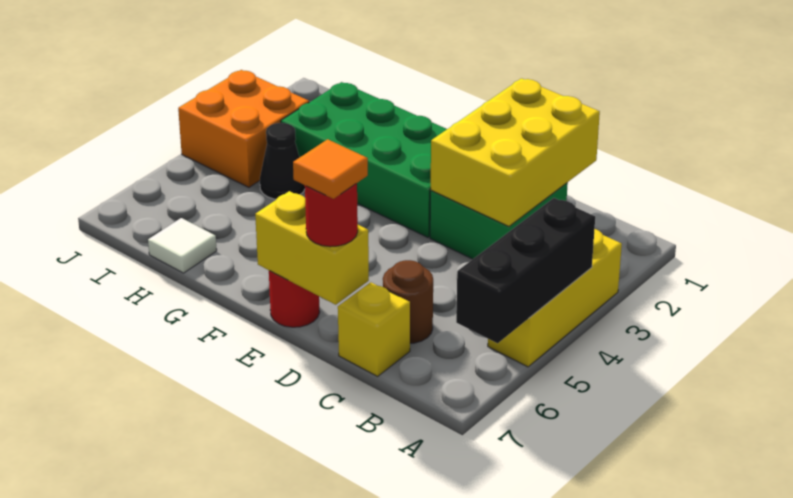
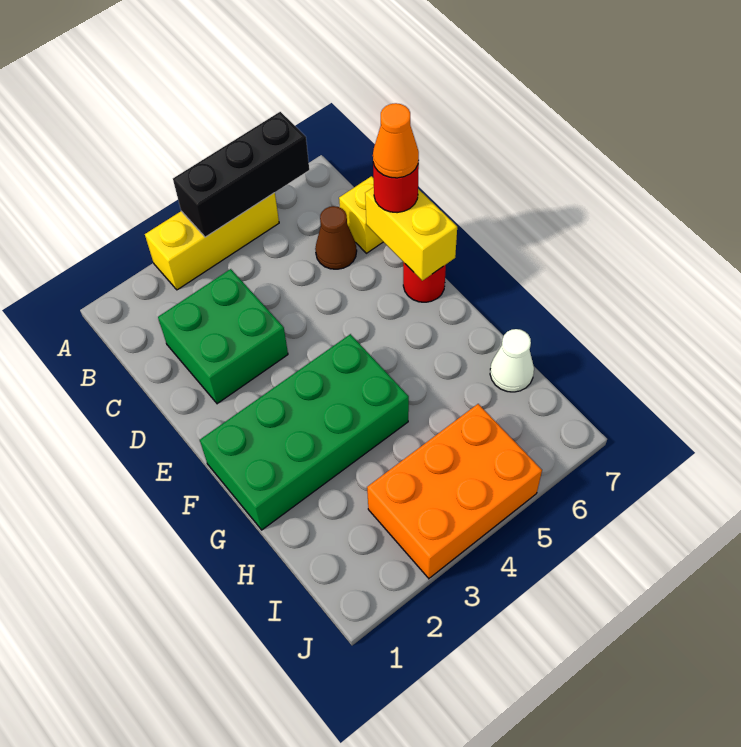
yellow brick C1:D3 level 2 -> none
brown round brick C6 level 1 -> brown cone C6 level 1
orange tile D7 level 4 -> orange cone D7 level 4
green brick E2:H3 level 1 -> green brick F1:G4 level 1
black cone H4 level 1 -> none
white tile H7 level 1 -> white cone H7 level 1
orange brick I3:J4 level 1 -> orange brick I3:J5 level 1

